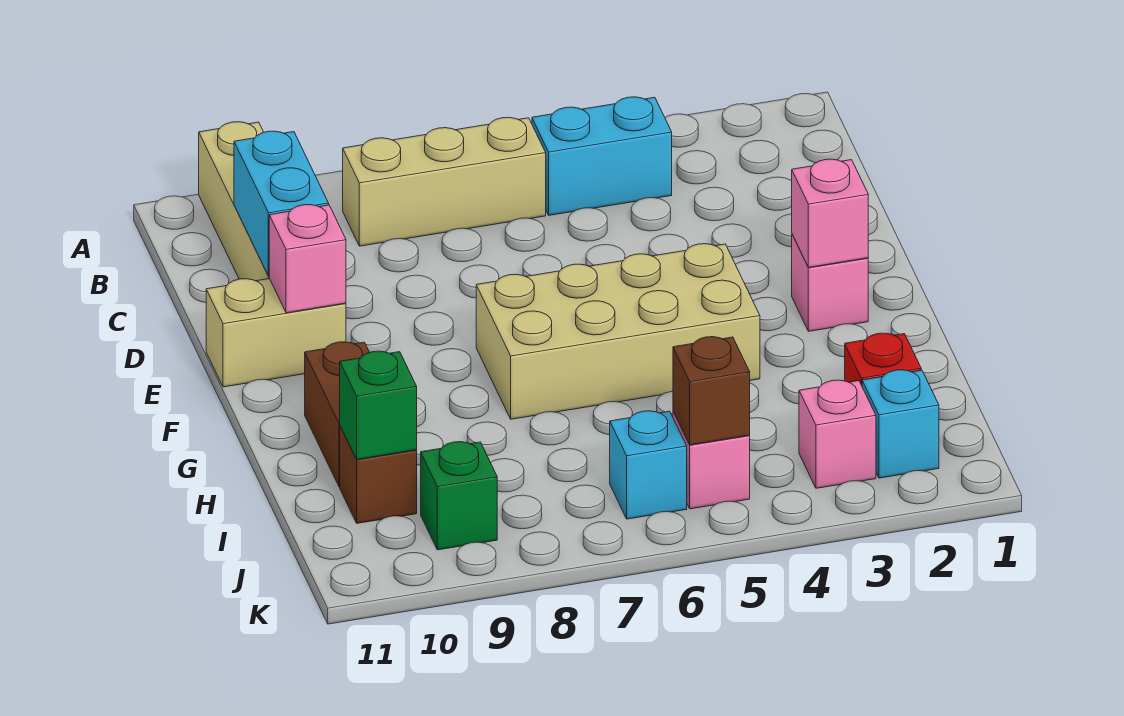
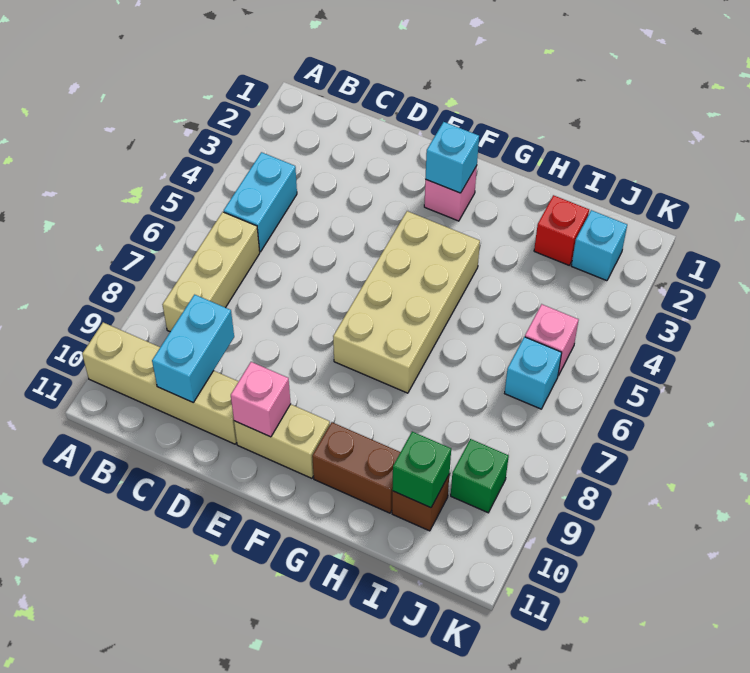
cyan brick C10:D10 level 2 -> cyan brick C9:C10 level 2
tan brick E10:E11 level 1 -> tan brick E10:F10 level 1
pink brick F2 level 2 -> cyan brick F2 level 2
pink brick J3 level 1 -> none
brown brick J5 level 2 -> none

